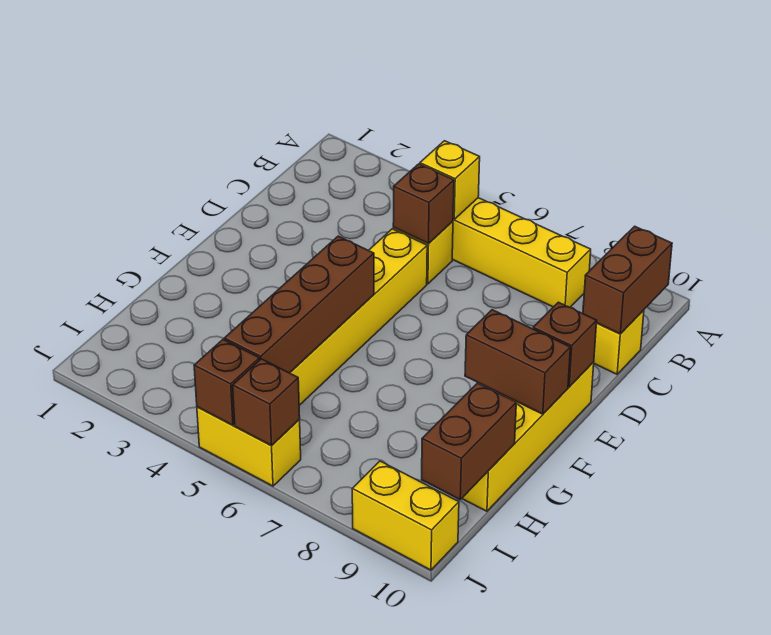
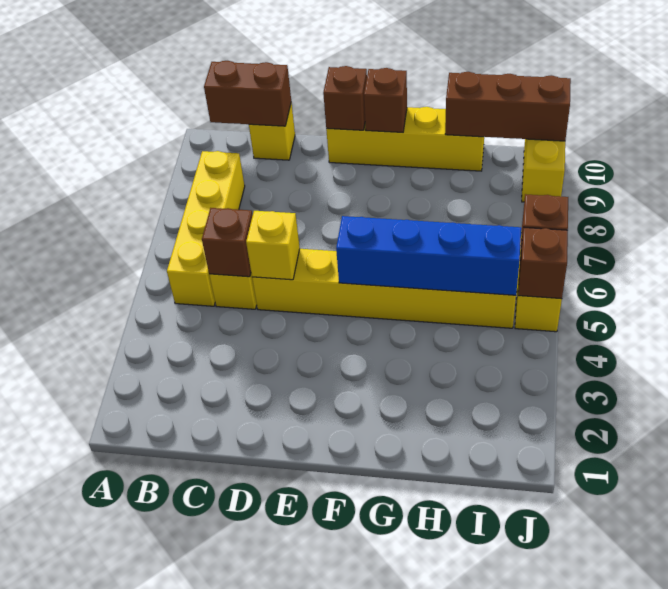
yellow brick B5 level 2 -> yellow brick D5 level 2
brown brick F5:I5 level 2 -> blue brick F5:I5 level 2
brown brick F9:F10 level 2 -> brown brick F10 level 2
brown brick H10:I10 level 2 -> brown brick H10:J10 level 2

